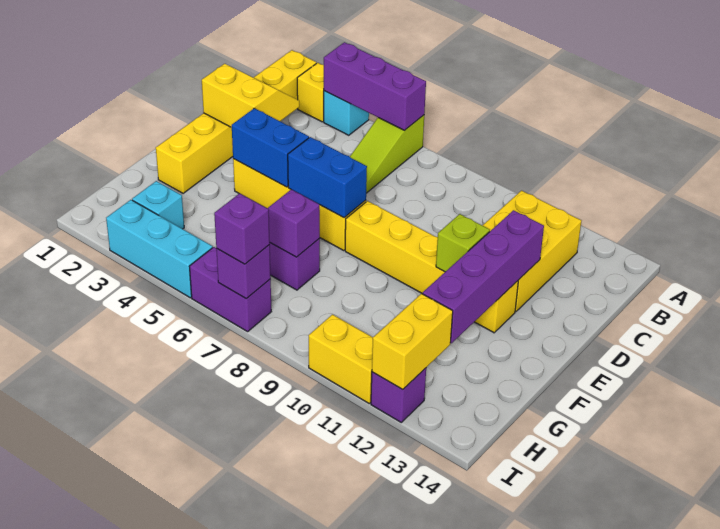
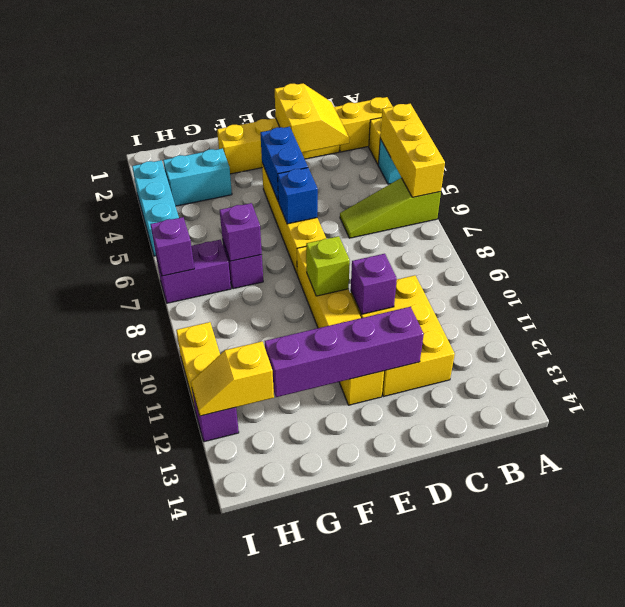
purple brick A4:A6 level 2 -> yellow brick A4:A6 level 2
yellow brick B11:D12 level 1 -> yellow brick C10:D12 level 1
blue brick E6:E7 level 2 -> blue brick E6 level 2
lime brick E11 level 2 -> lime brick E9 level 2
cyan brick H3 level 1 -> cyan brick G3:H3 level 1
yellow brick H12:I12 level 2 -> yellow slope H12:I12 level 2 top H
purple brick I6:I7 level 1 -> purple brick H7:I7 level 1
purple brick I7 level 3 -> purple brick D10 level 2

